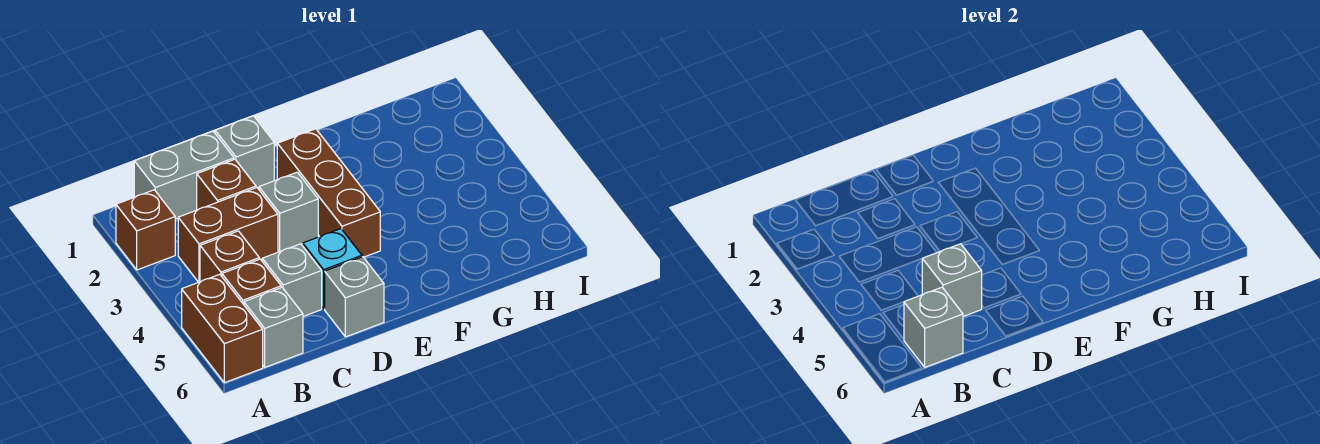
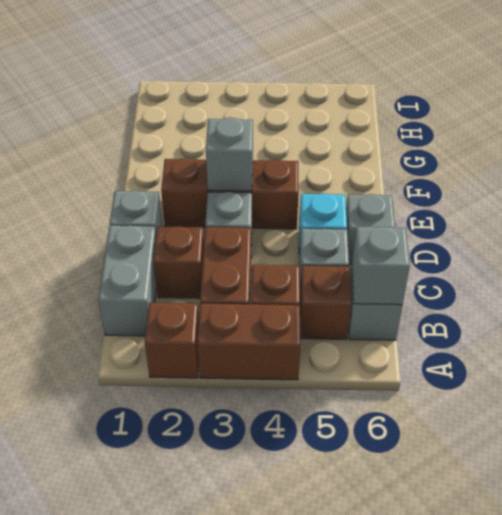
brown brick A5:A6 level 1 -> brown brick A3:A4 level 1
grey brick C5 level 2 -> grey brick E3 level 2

